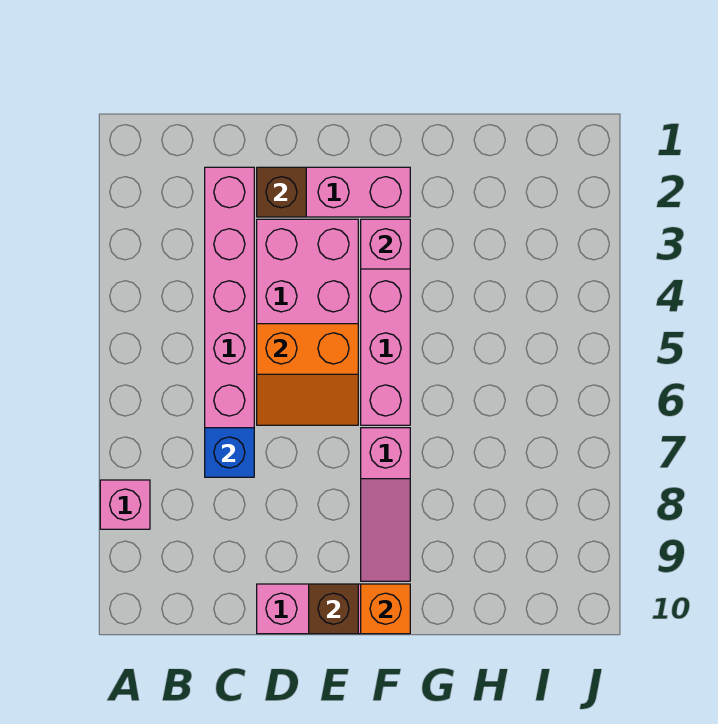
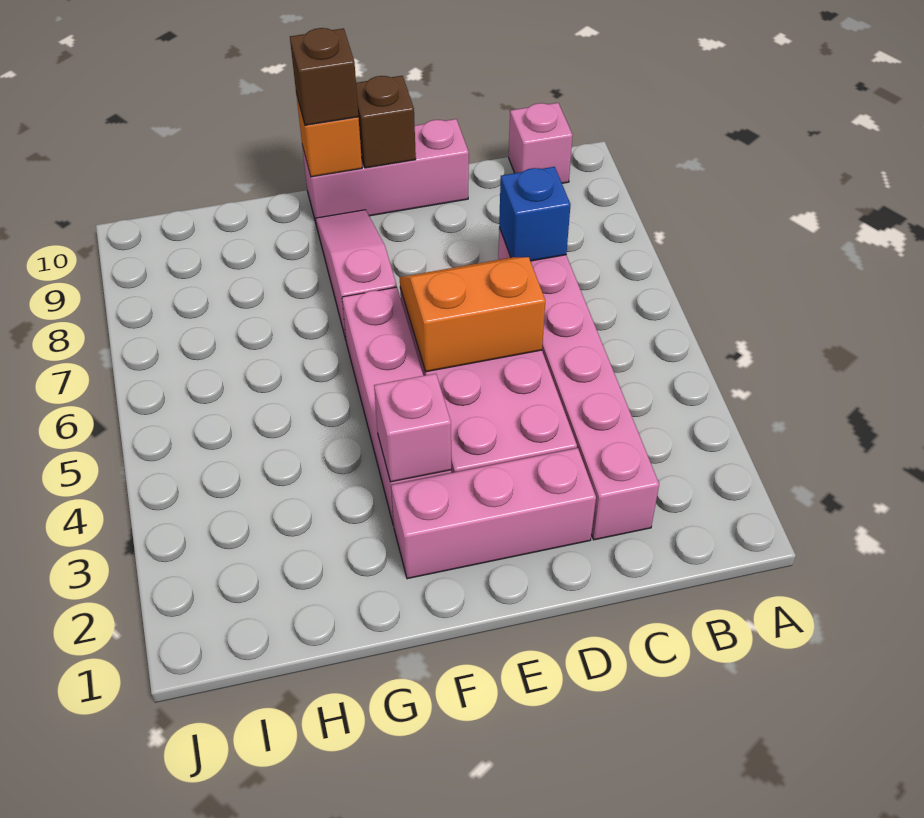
pink brick A8 level 1 -> pink brick B10 level 1
brown brick D2 level 2 -> brown brick F10 level 3

